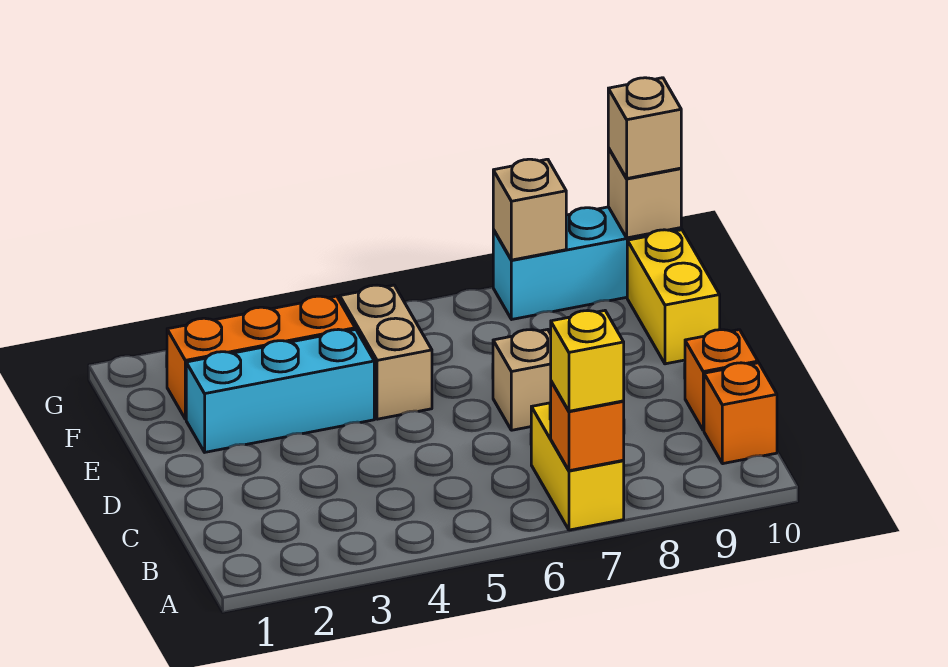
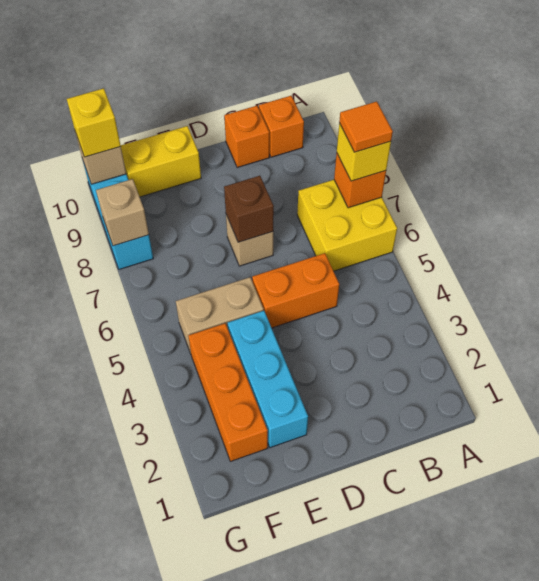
yellow brick A7:B7 level 1 -> yellow brick A6:B7 level 1
none -> orange tile A7 level 4
none -> orange brick C5:D5 level 1
none -> brown brick D7 level 2
tan brick G10 level 3 -> yellow brick G10 level 3

